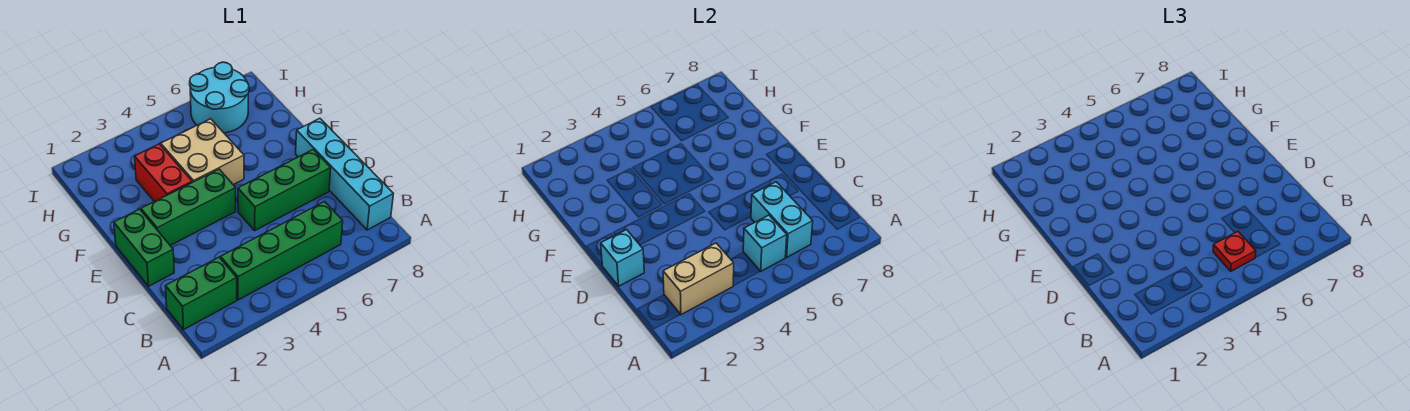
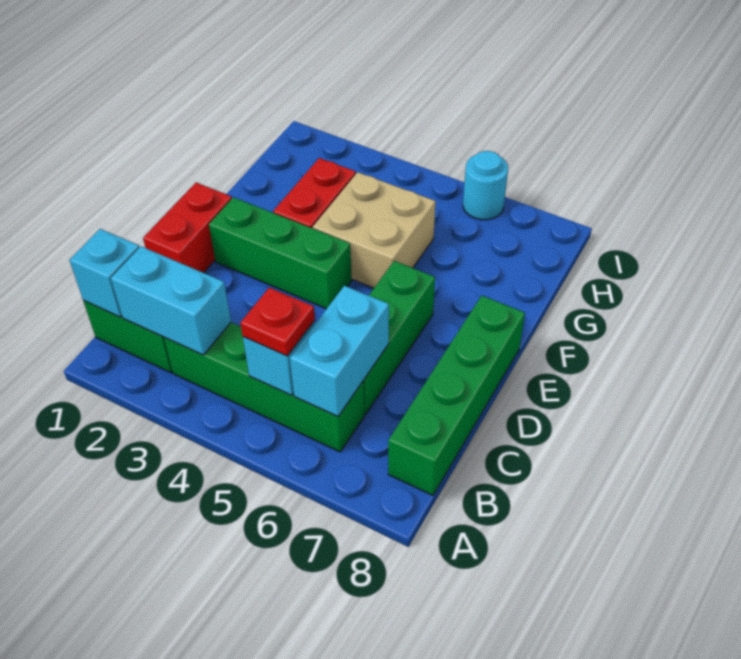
tan brick B2:B3 level 2 -> cyan brick B2:B3 level 2
cyan brick B8:E8 level 1 -> green brick B8:E8 level 1
green brick D1:E1 level 1 -> red brick D1:E1 level 1
cyan brick D1 level 2 -> cyan brick B1 level 2
green brick D5:D7 level 1 -> green brick C6:E6 level 1
cyan round brick H6:I7 level 1 -> cyan round brick I6 level 1

